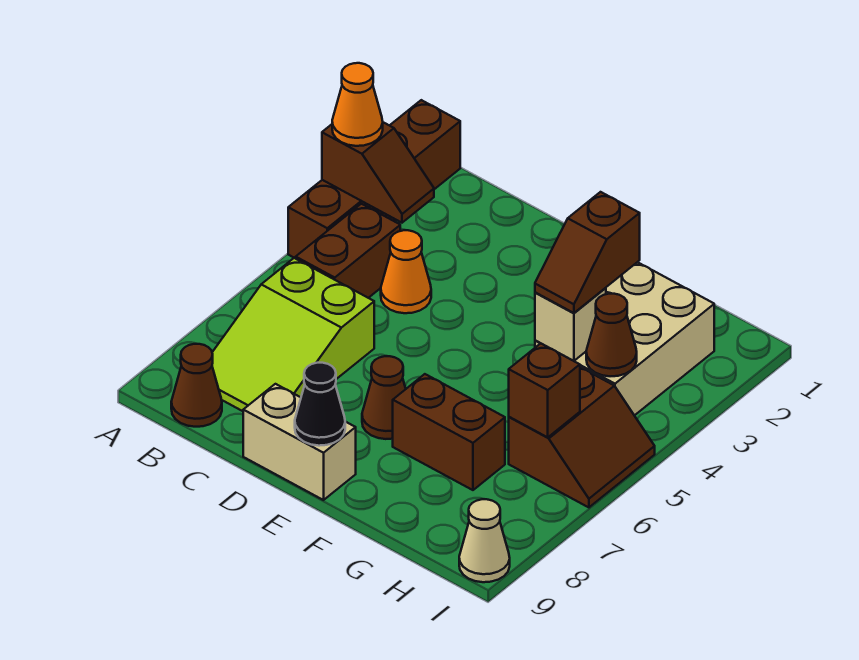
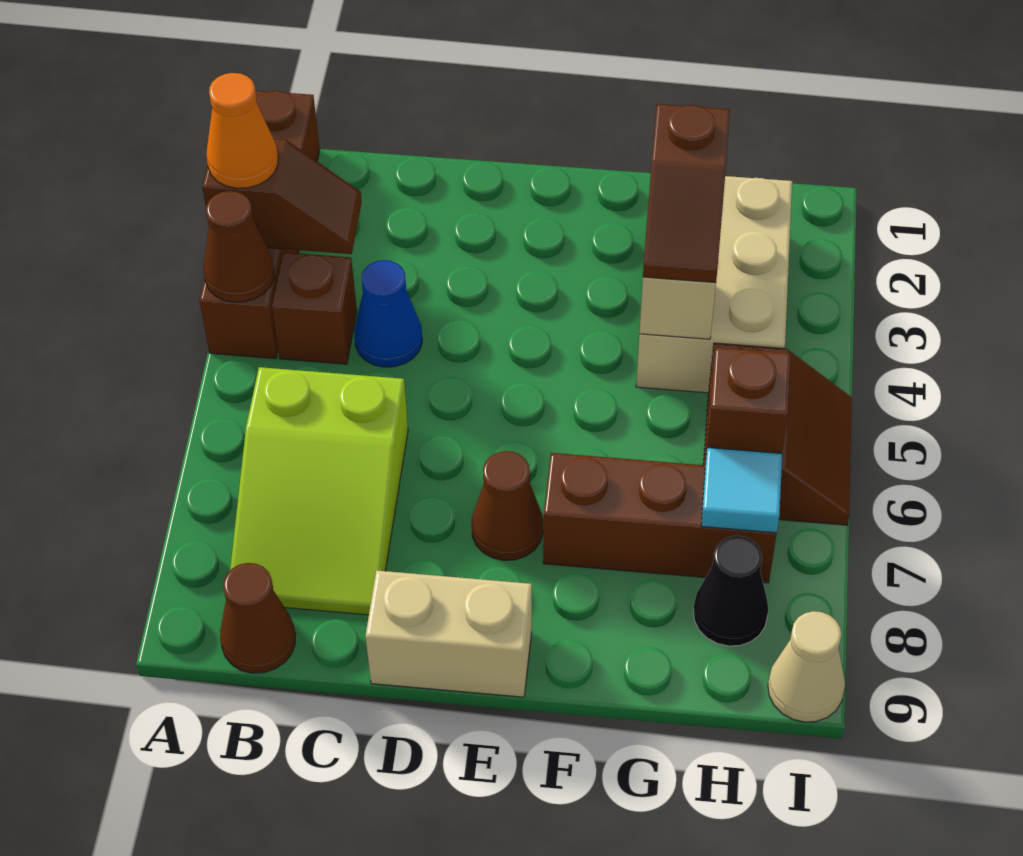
brown brick B4:B5 level 1 -> brown brick B4 level 1
orange cone C4 level 1 -> blue cone C4 level 1
black cone E9 level 2 -> black cone H8 level 1
brown brick F7:G7 level 1 -> brown brick F7:H7 level 1
brown cone H4 level 2 -> brown cone A4 level 2
none -> cyan tile H7 level 2

